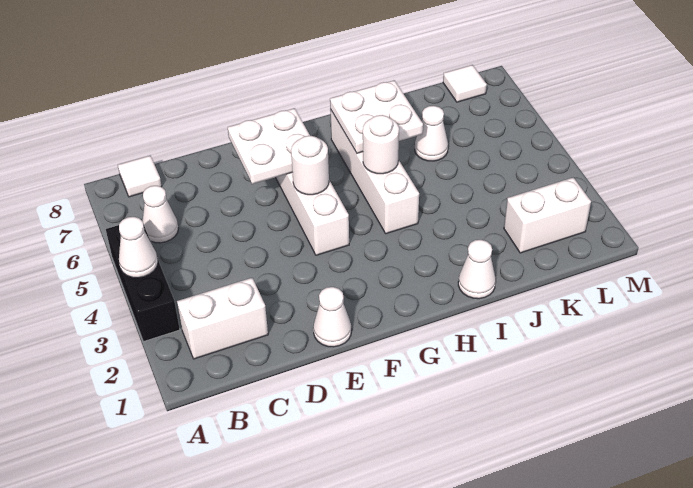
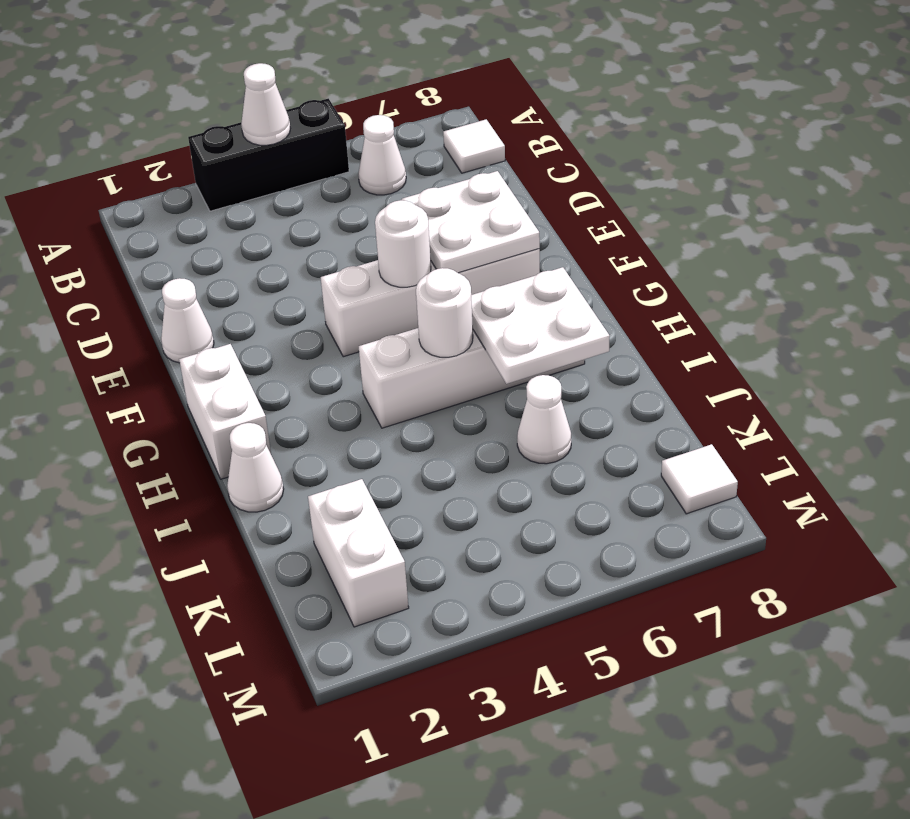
white brick B2:C2 level 1 -> white brick G1:H1 level 1

